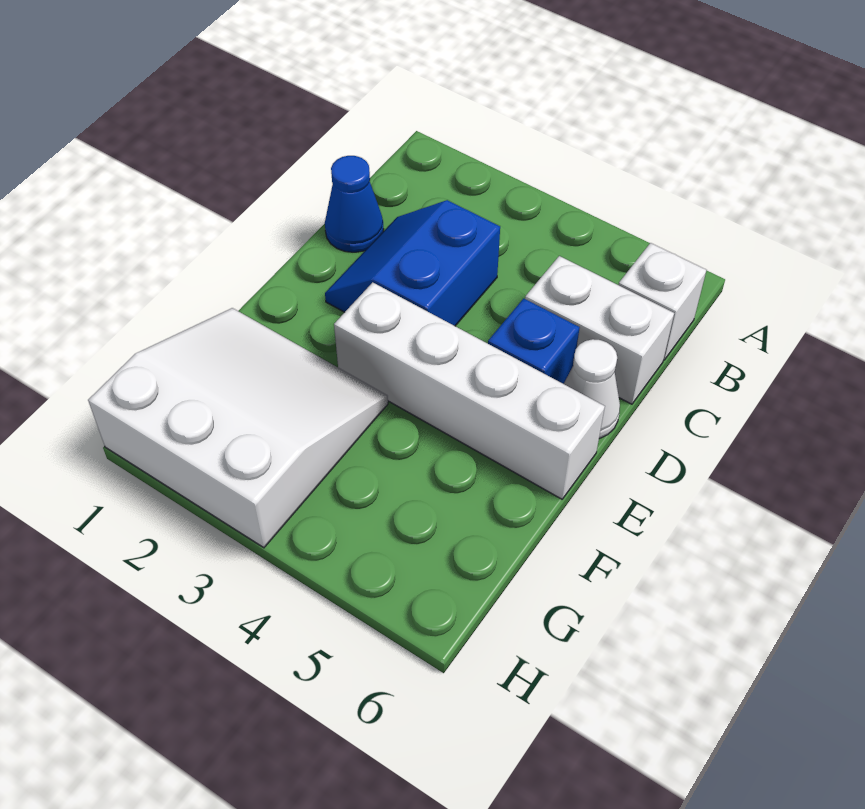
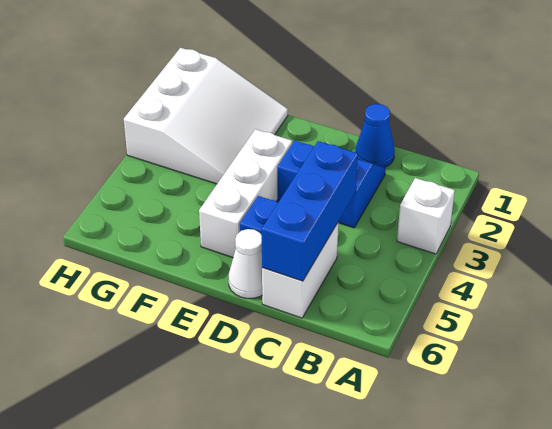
white brick B6 level 1 -> white brick A3 level 1
none -> blue brick C4:C6 level 2
white brick E3:E6 level 1 -> white brick E3:E5 level 1

